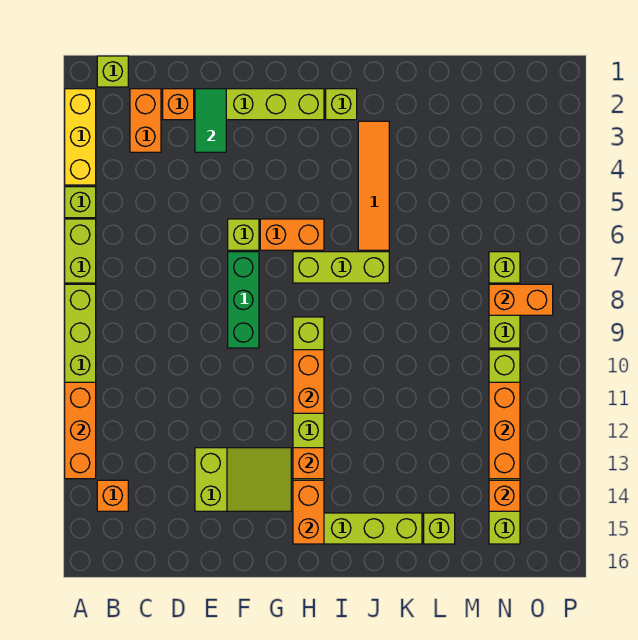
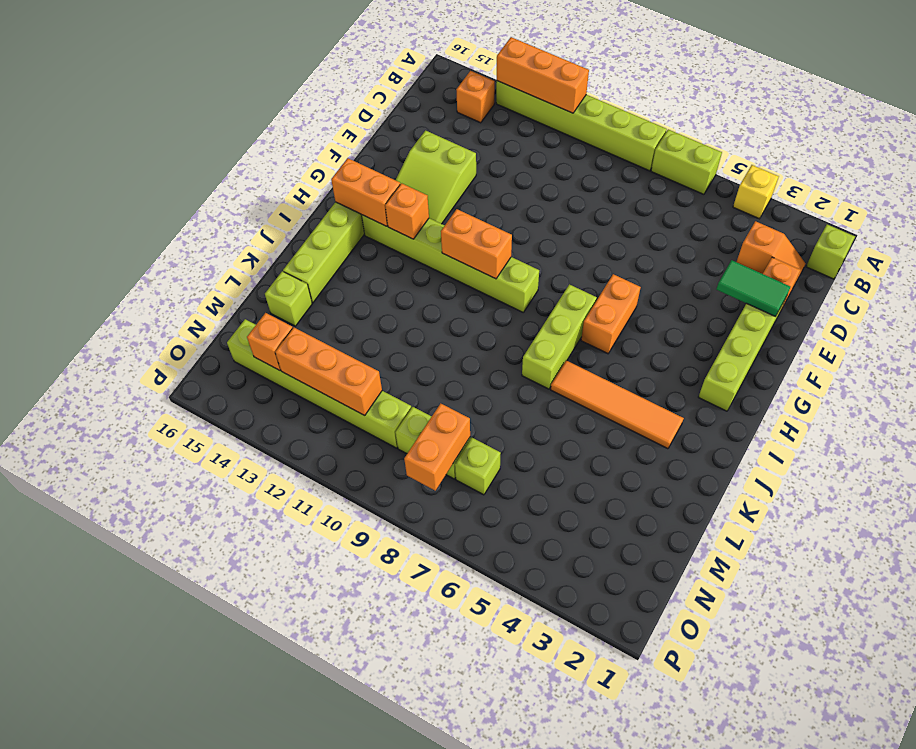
yellow brick A2:A4 level 1 -> yellow brick A4 level 1
lime brick A5 level 1 -> none
orange brick C2:C3 level 1 -> orange slope C2:C3 level 1 top 3
lime brick F6 level 1 -> none
green brick F7:F9 level 1 -> none
lime brick I2 level 1 -> none

